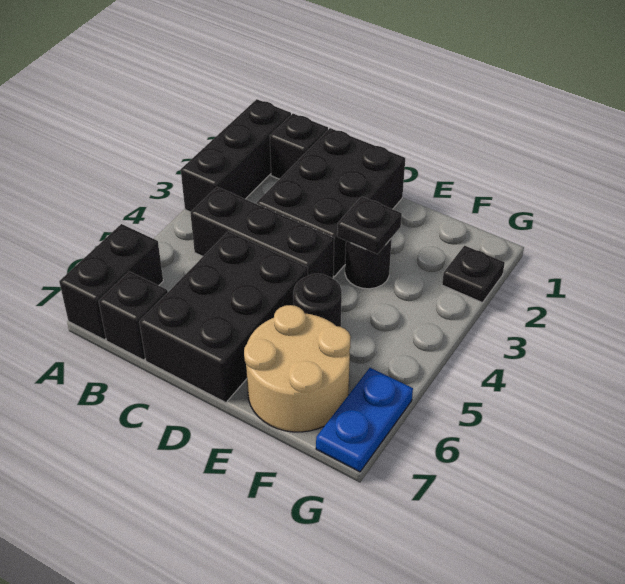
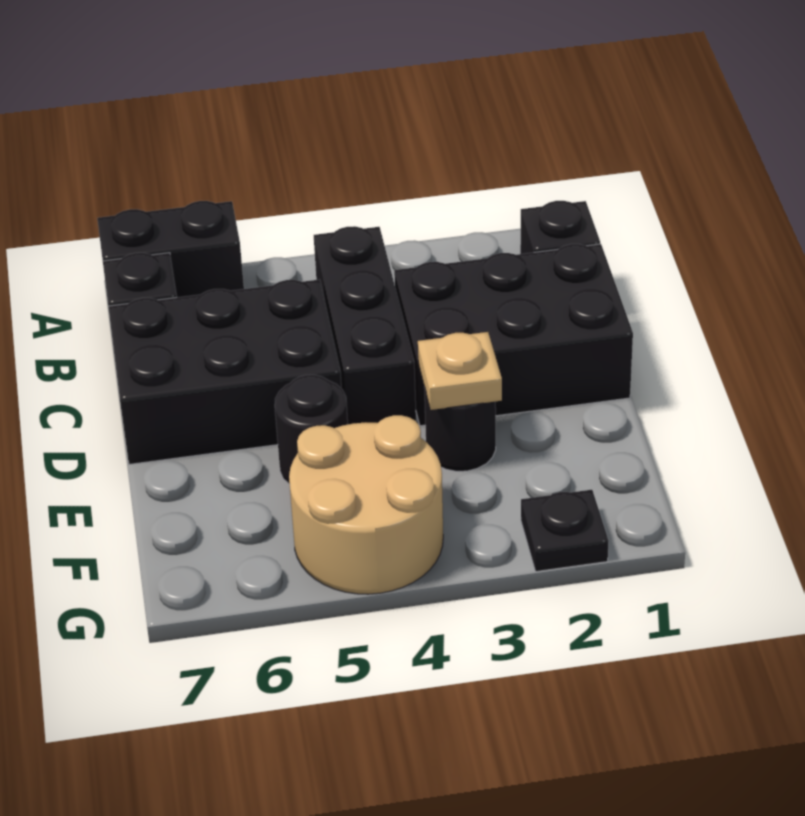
black brick A1:A3 level 1 -> none
black plate E3 level 2 -> tan plate E3 level 2
tan round brick E6:F7 level 1 -> tan round brick F4:G5 level 1
blue plate G6:G7 level 1 -> none

